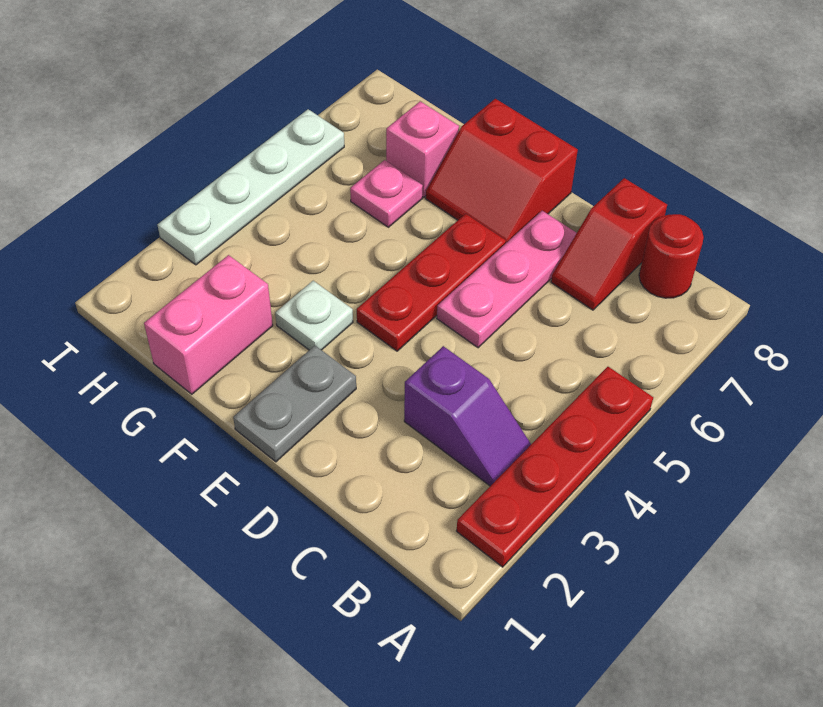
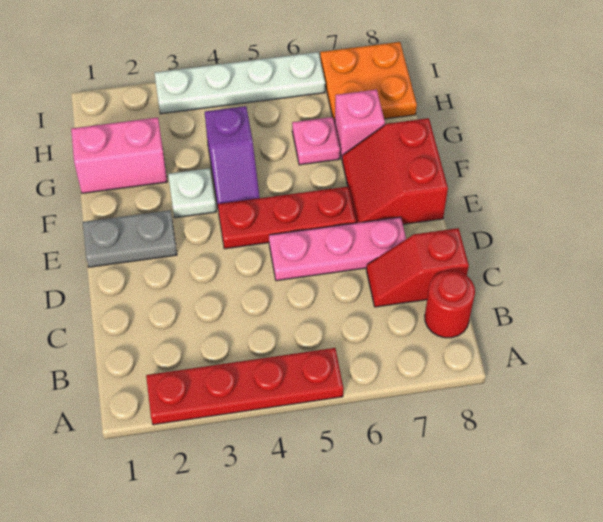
purple slope B3:C3 level 1 top C -> purple slope F4:G4 level 1 top G
none -> orange plate H7:I8 level 1

